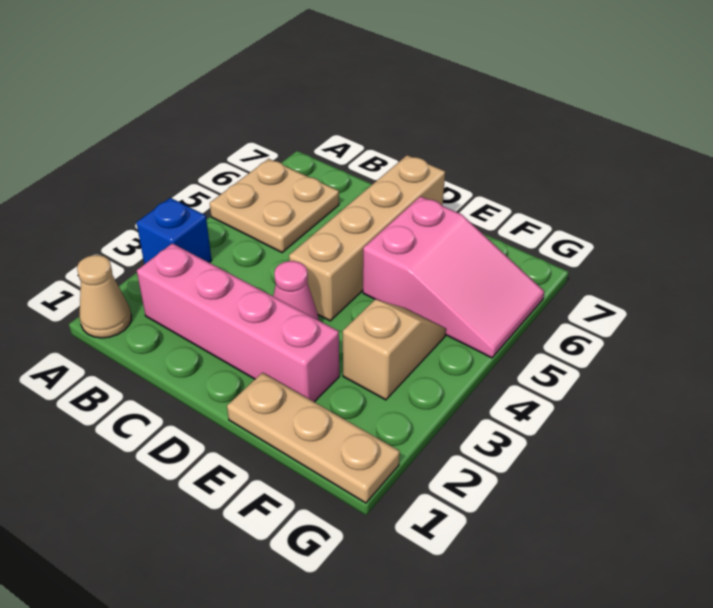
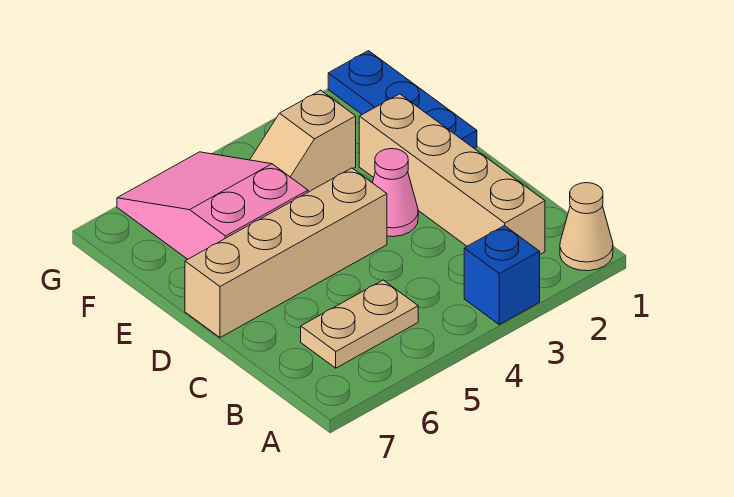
tan plate A5:B6 level 1 -> tan plate B5:B6 level 1
pink brick B2:E2 level 1 -> tan brick B2:E2 level 1
tan plate E1:G1 level 1 -> blue plate E1:G1 level 1

